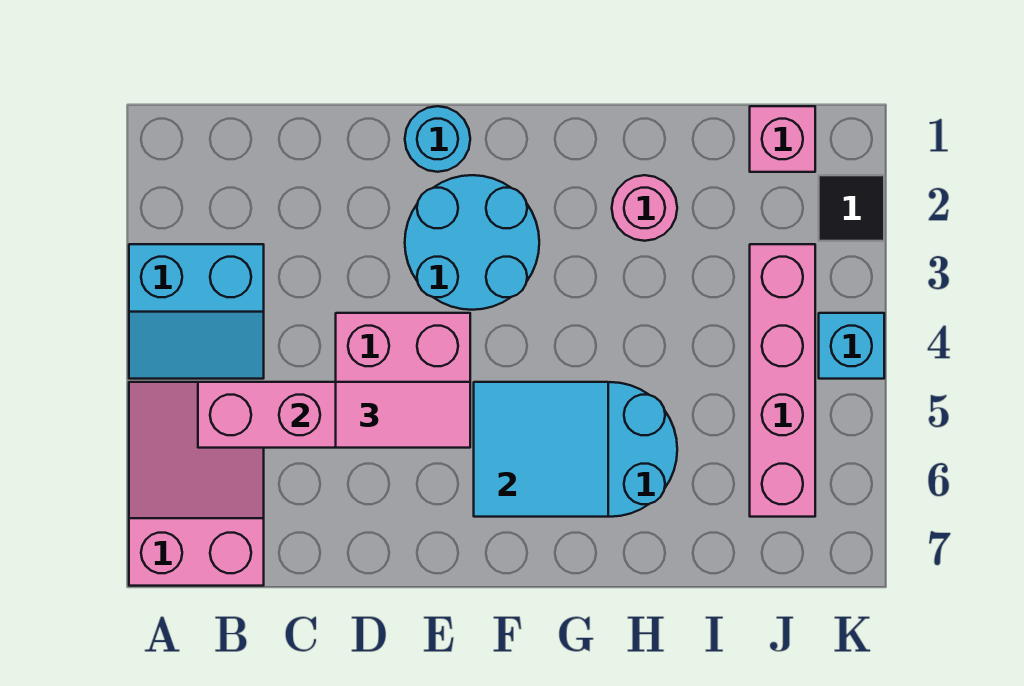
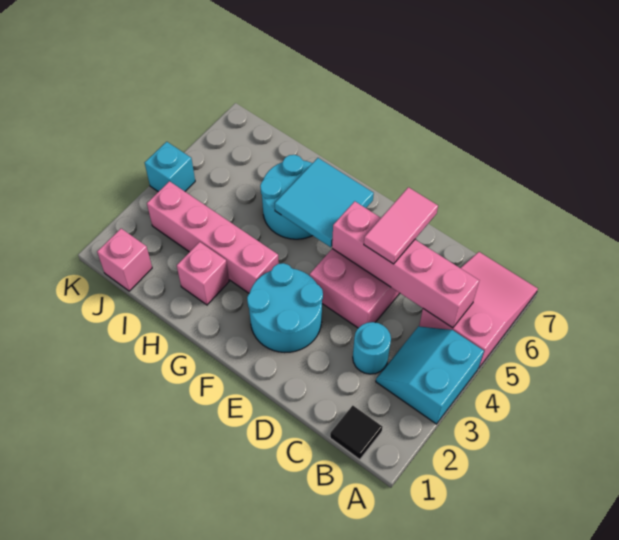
cyan slope A3:B4 level 1 top 3 -> cyan slope A3:B4 level 1 top A
pink slope A5:B7 level 1 top 7 -> pink slope A5:B7 level 1 top 5
pink tile D5:E5 level 3 -> pink tile D5:D6 level 3
cyan round brick E1 level 1 -> cyan round brick C3 level 1
pink round brick H2 level 1 -> pink brick H2 level 1
pink brick J3:J6 level 1 -> pink brick G3:J3 level 1
black tile K2 level 1 -> black tile B1 level 1

